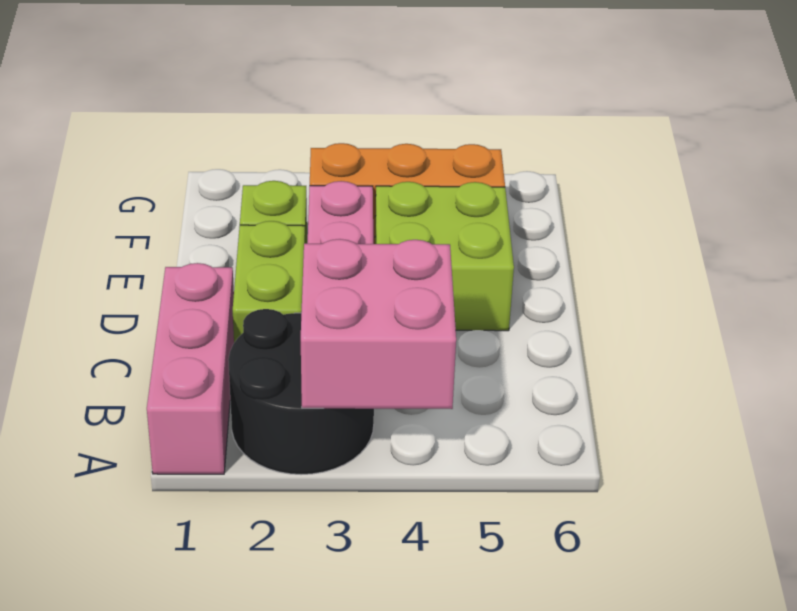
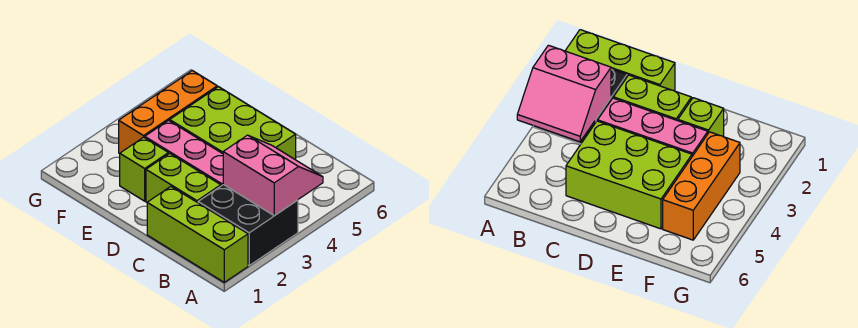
pink brick A1:C1 level 1 -> lime brick A1:C1 level 1
black round brick A2:B3 level 1 -> black brick A2:B3 level 1
pink brick A3:B4 level 2 -> pink slope A3:B4 level 2 top 3
lime brick D4:E5 level 1 -> lime brick C4:E5 level 1

